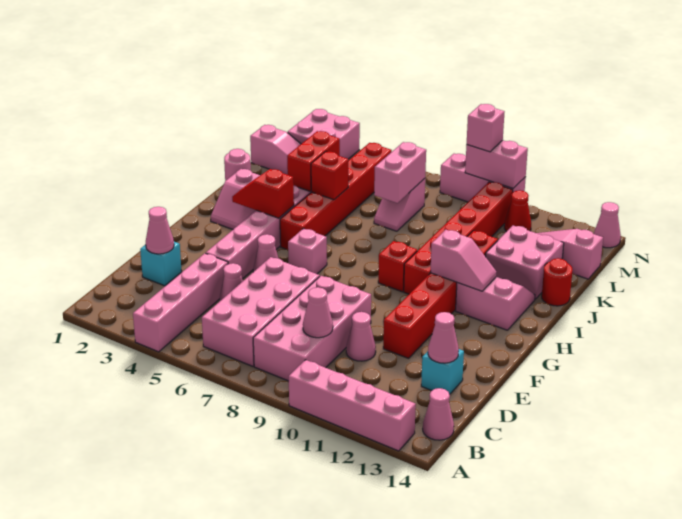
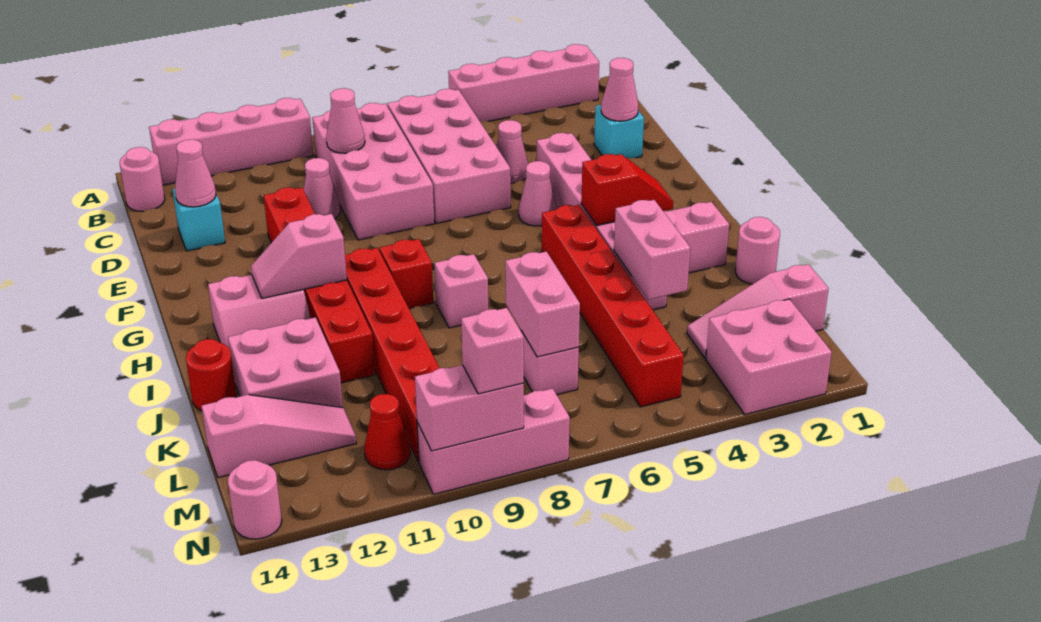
pink brick A4:D4 level 1 -> pink brick A2:A5 level 1
pink cone B14 level 1 -> pink round brick B14 level 1
pink brick G6 level 1 -> pink brick I8 level 1
red brick J4:K4 level 2 -> pink brick J4:K4 level 2
red brick J5 level 2 -> none
pink cone N14 level 1 -> pink round brick N14 level 1

